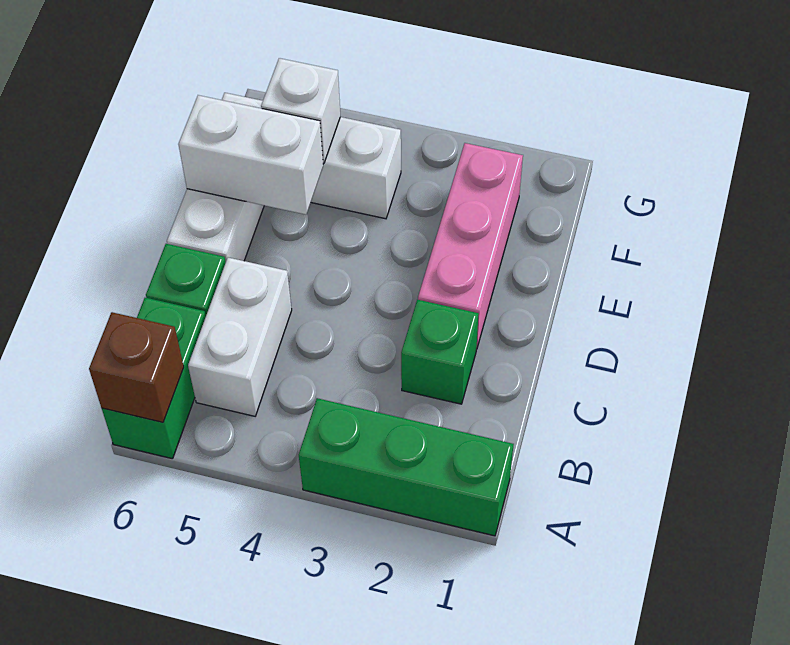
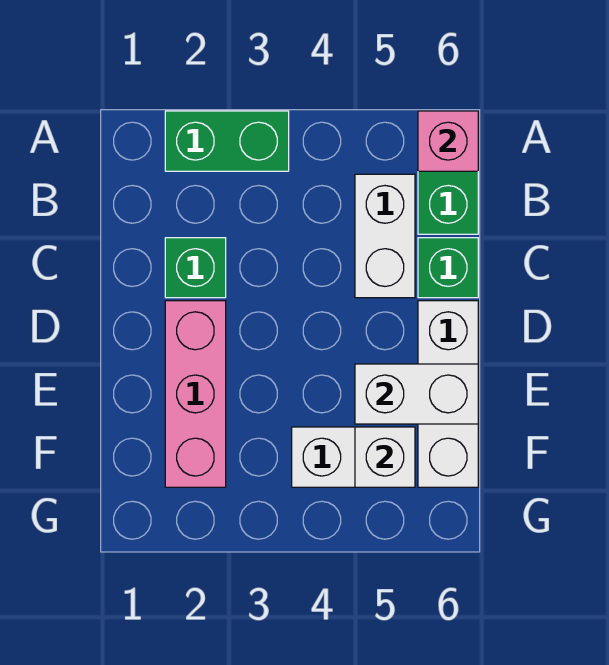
green brick A1:A3 level 1 -> green brick A2:A3 level 1
brown brick A6 level 2 -> pink brick A6 level 2

